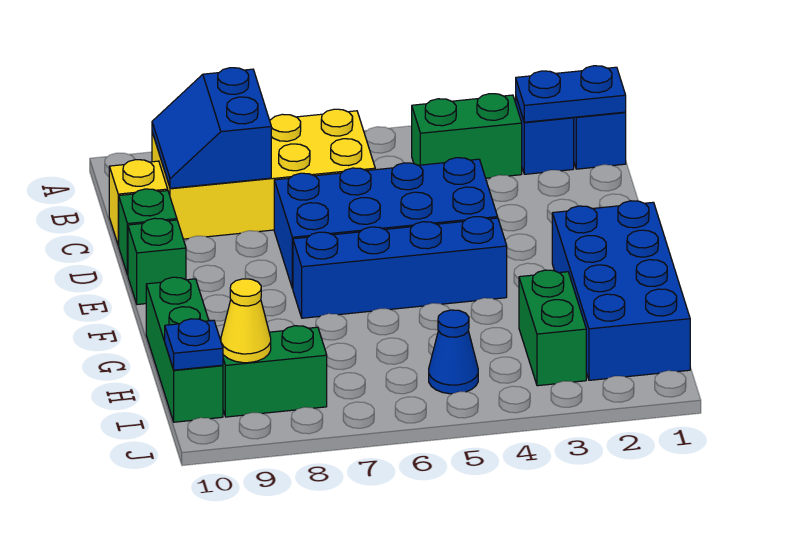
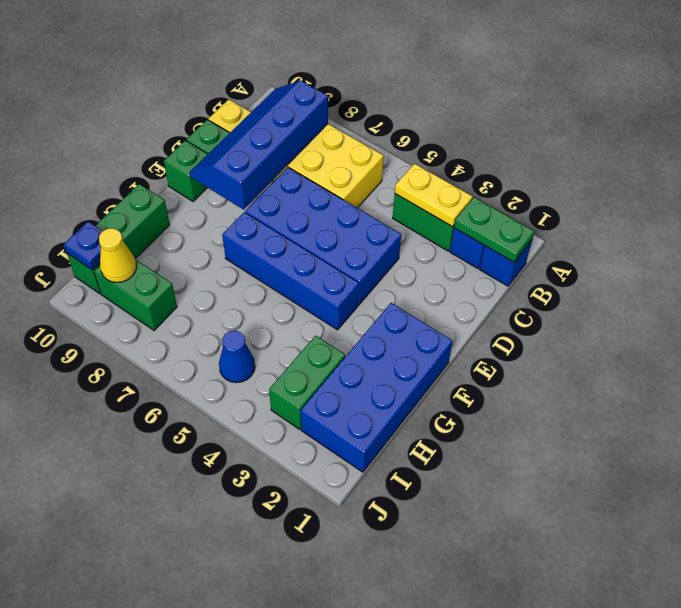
blue plate B1:B2 level 2 -> green plate B1:B2 level 2
none -> yellow plate B3:B4 level 2
blue slope B8:C9 level 2 top 8 -> blue slope B8:E9 level 2 top 8

